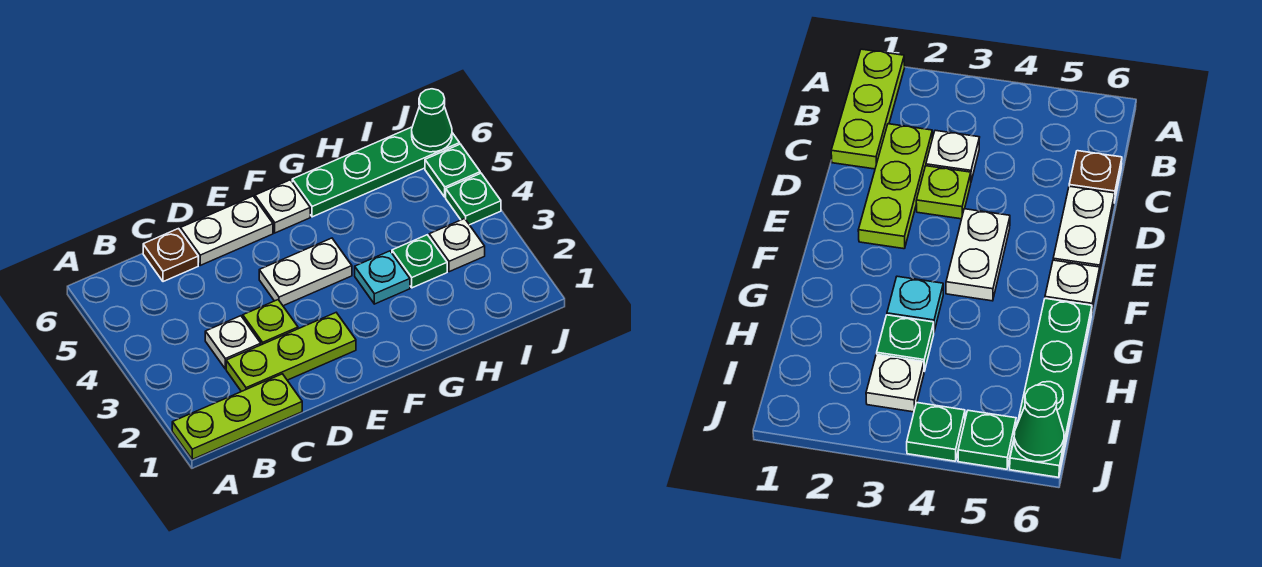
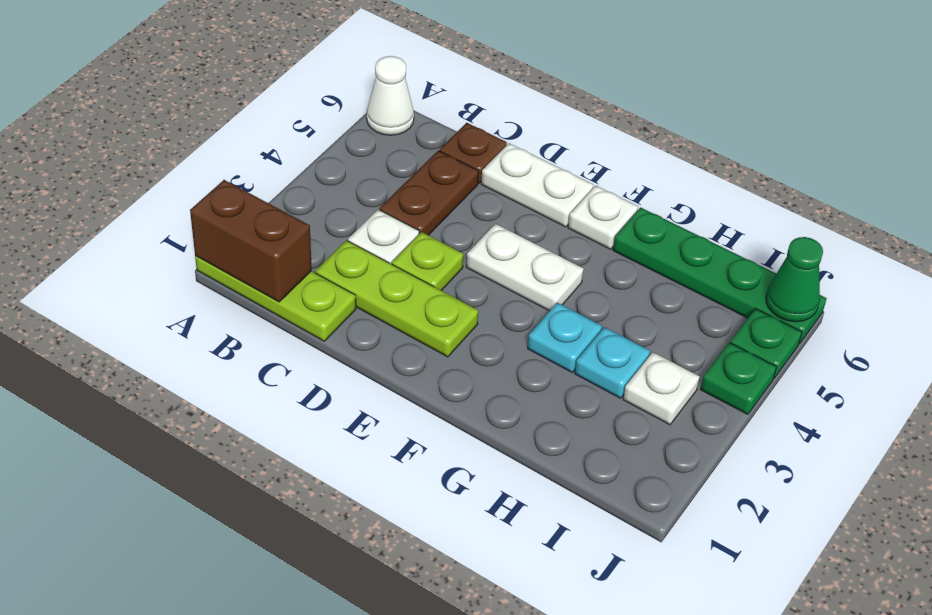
none -> brown brick A1:B1 level 2
none -> white cone A6 level 1
none -> brown plate C4:C5 level 1
green plate H3 level 1 -> cyan plate H3 level 1

